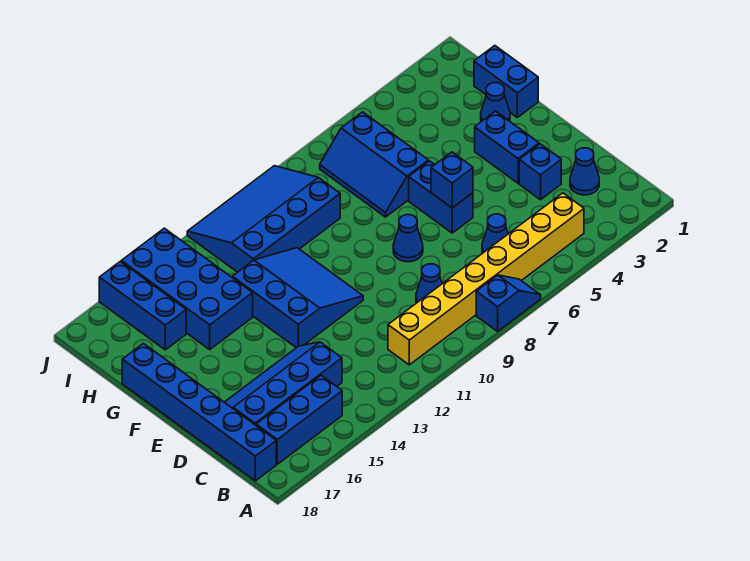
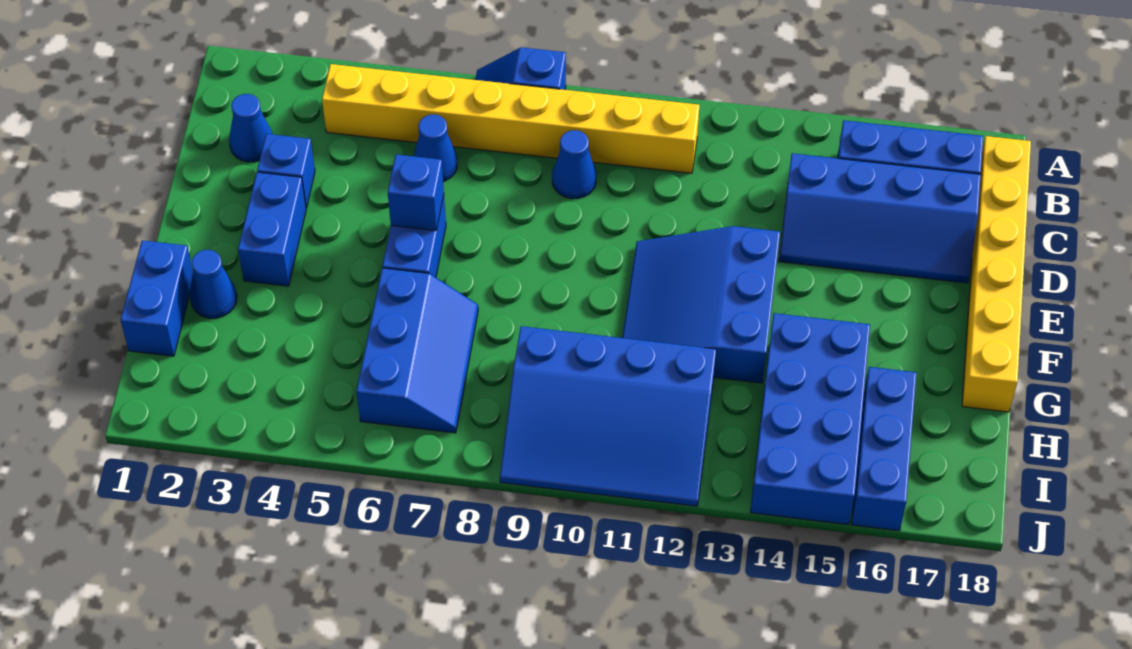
blue brick B18:G18 level 1 -> yellow brick B18:G18 level 1
blue cone E8 level 1 -> none

